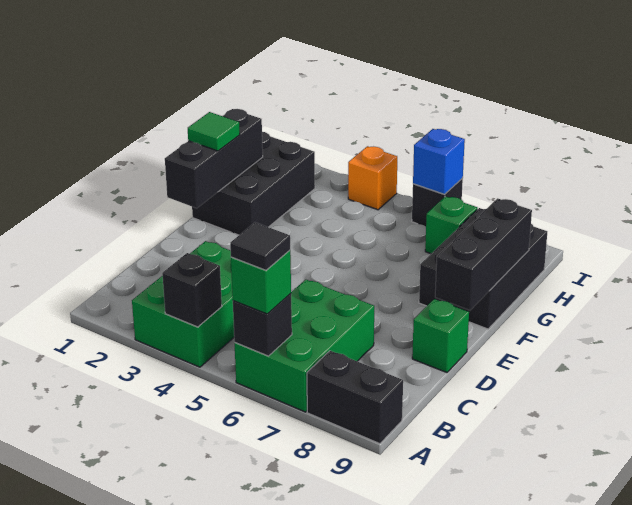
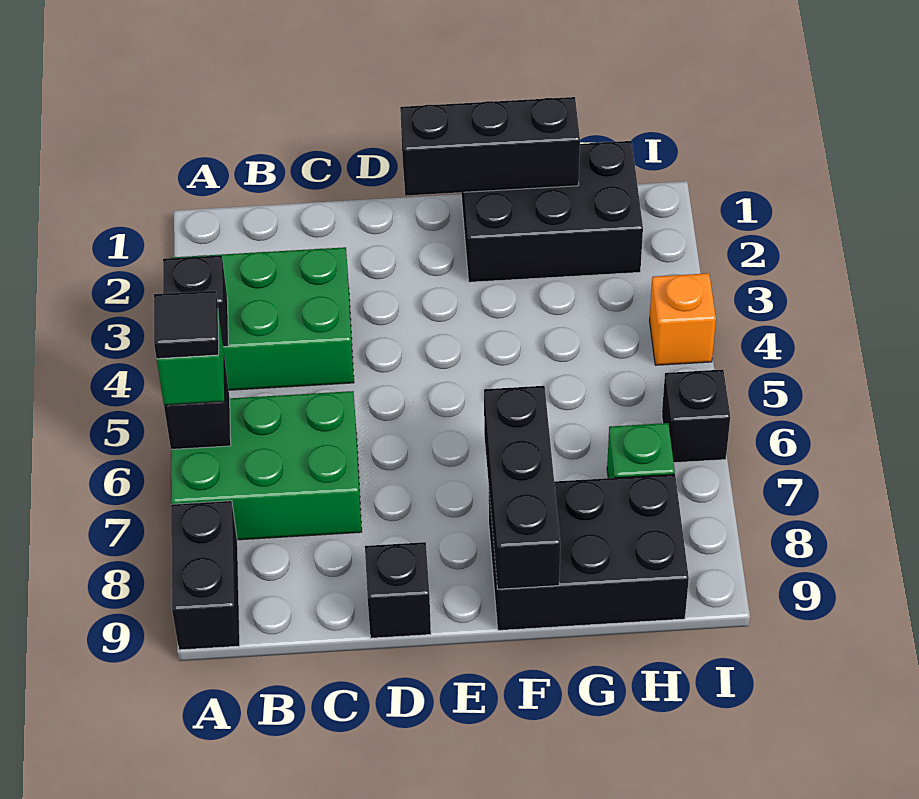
green brick D9 level 1 -> black brick D9 level 1
black brick E9:G9 level 2 -> black brick F7:F9 level 2
green tile F1 level 3 -> none
blue brick I6 level 2 -> none

